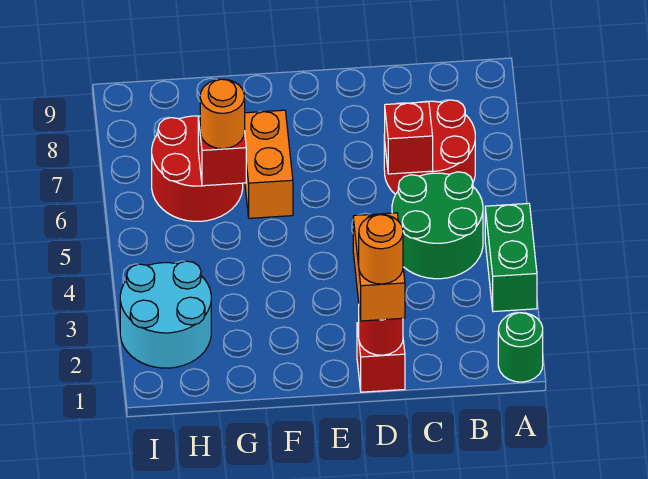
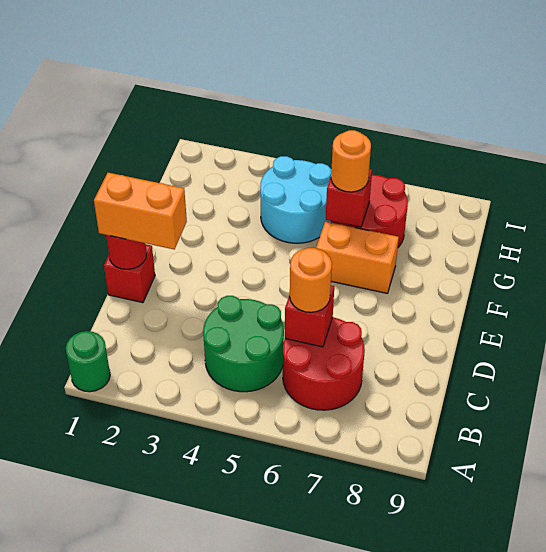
green brick A3:A4 level 1 -> none
orange round brick D1 level 4 -> orange round brick C6 level 3
cyan round brick H2:I3 level 1 -> cyan round brick G4:H5 level 1

